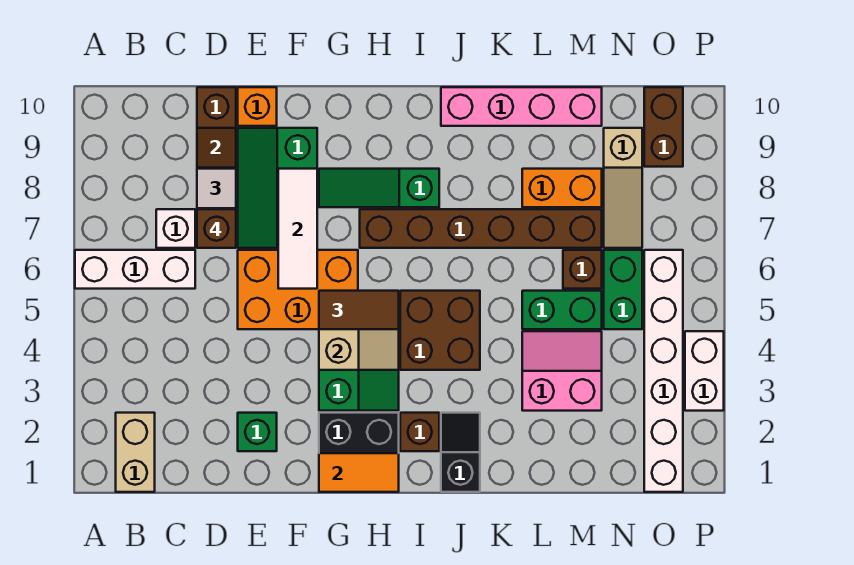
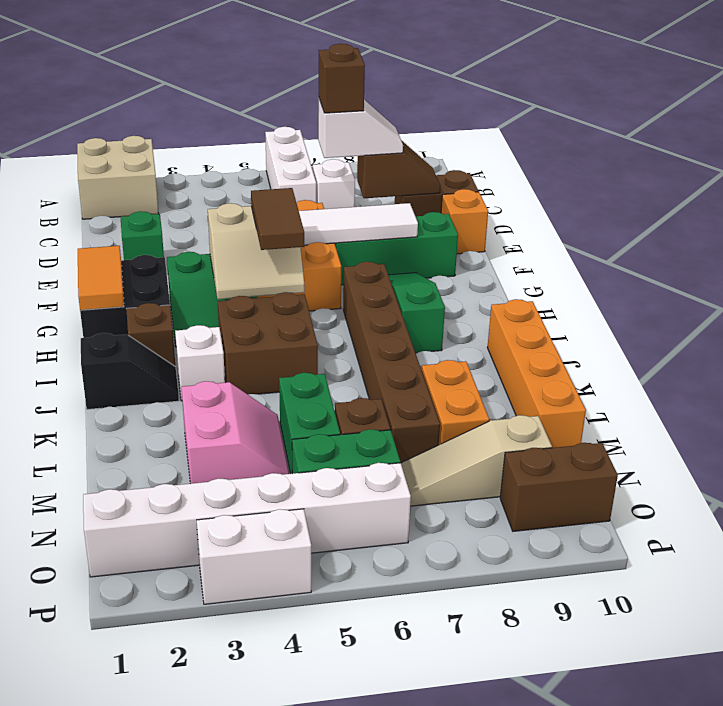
tan brick B1:B2 level 1 -> tan brick A1:B2 level 1
none -> white brick J3 level 1
pink brick J10:M10 level 1 -> orange brick J10:M10 level 1

